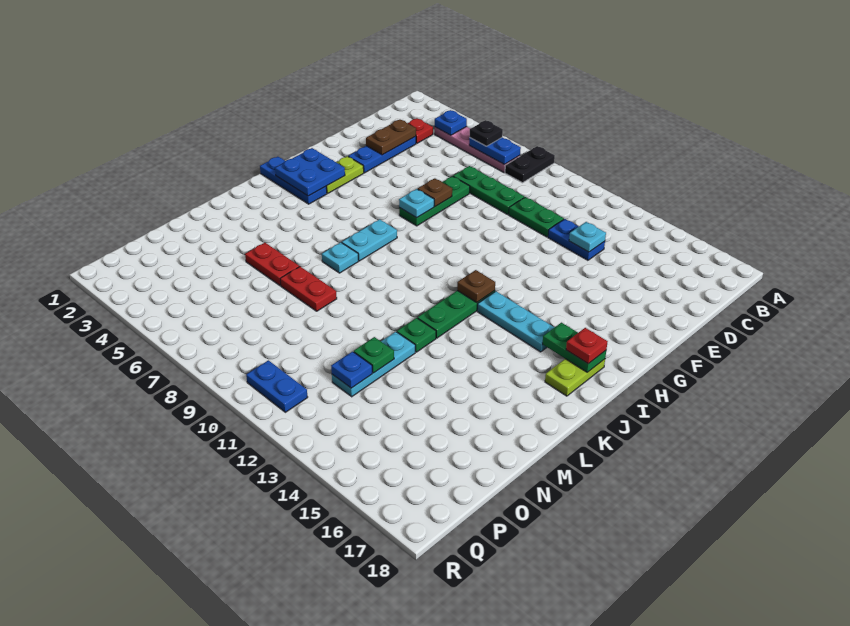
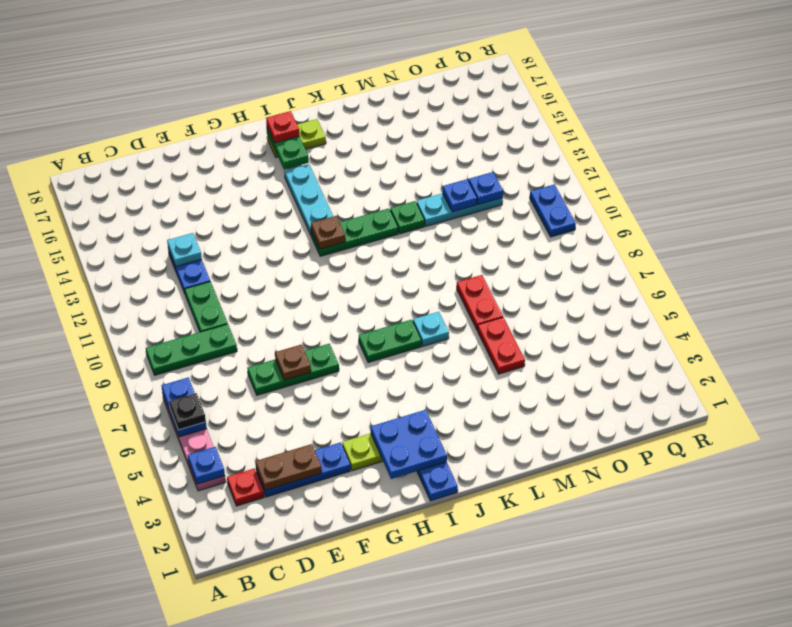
black plate A8:B8 level 1 -> none
green plate D7:D9 level 1 -> green plate B9:D9 level 1
cyan plate G7 level 2 -> none
cyan plate I7:J7 level 1 -> green plate I7:J7 level 1
green plate N12 level 2 -> blue plate N12 level 2

